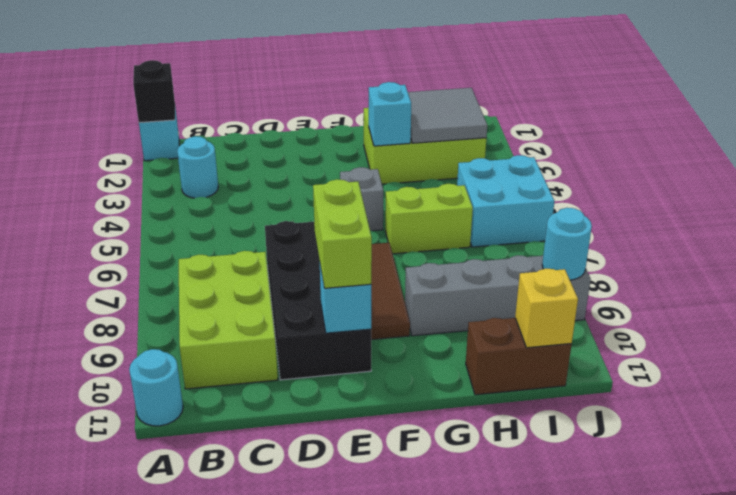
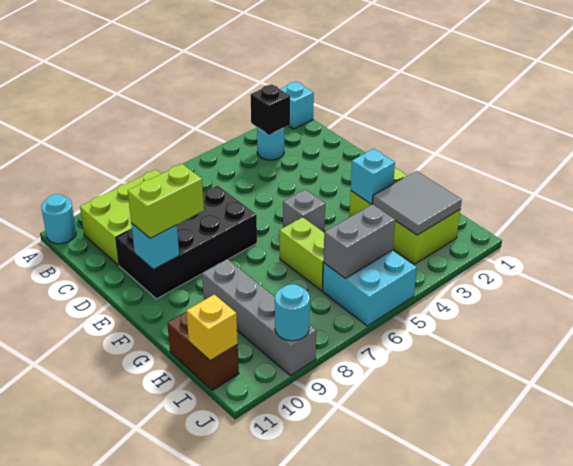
black brick A1 level 2 -> black brick B3 level 2
brown tile F7:F9 level 1 -> none
none -> grey brick I5:I6 level 2

